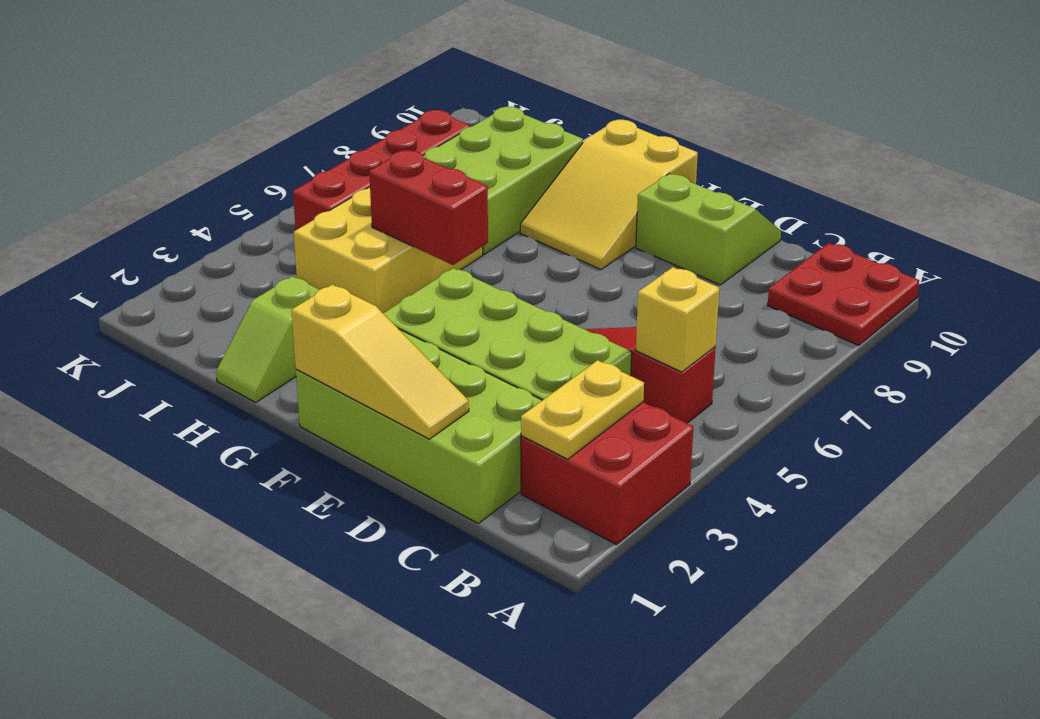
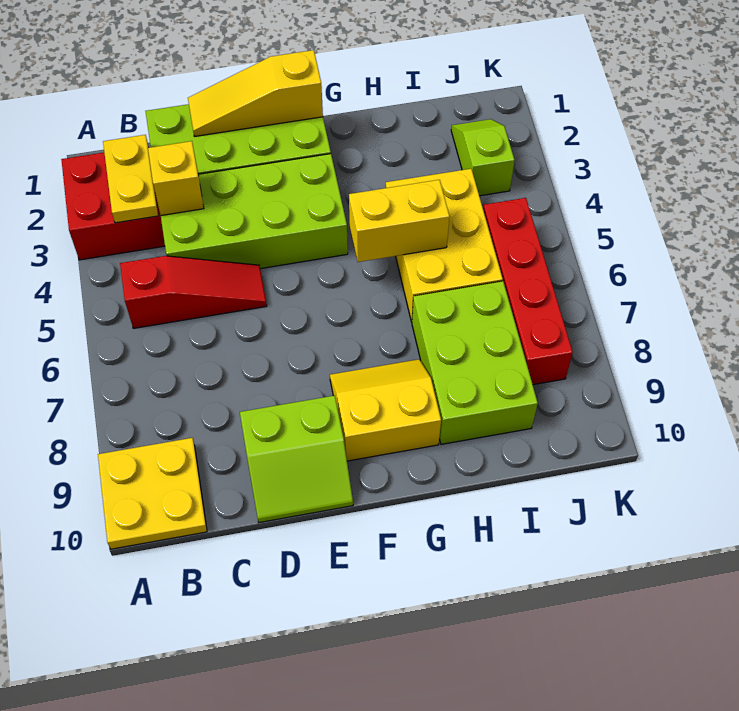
red plate A9:B10 level 1 -> yellow plate A9:B10 level 1
yellow brick B5 level 2 -> yellow brick C3 level 2
yellow slope F8:G10 level 1 top 10 -> yellow slope F8:G9 level 1 top 9
red brick G5:H5 level 2 -> yellow brick G5:H5 level 2
lime slope H1:H2 level 1 top 2 -> lime slope J2:J3 level 1 top 3

